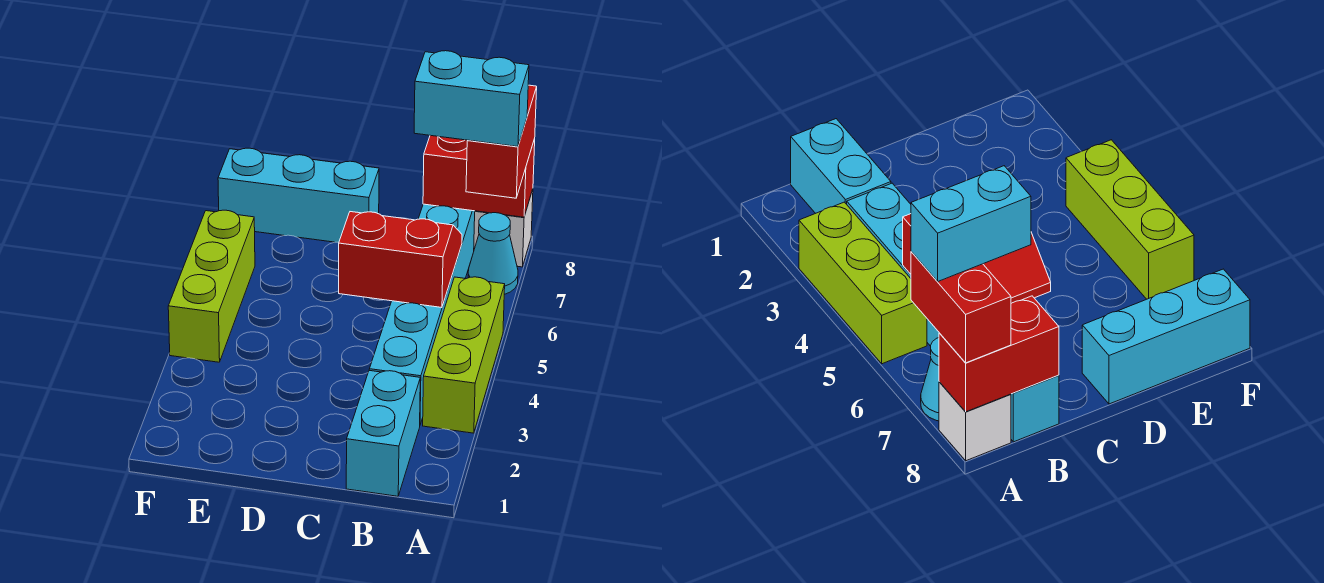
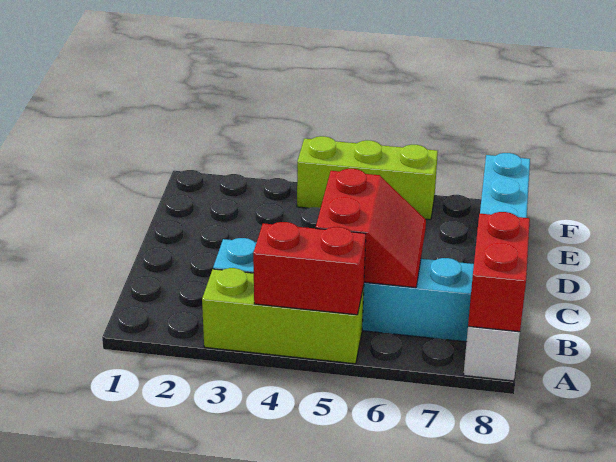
cyan cone A7 level 1 -> none
red brick A7:A8 level 3 -> red brick A4:A5 level 2
cyan brick A7:B7 level 4 -> none
cyan brick B1:B2 level 1 -> none

